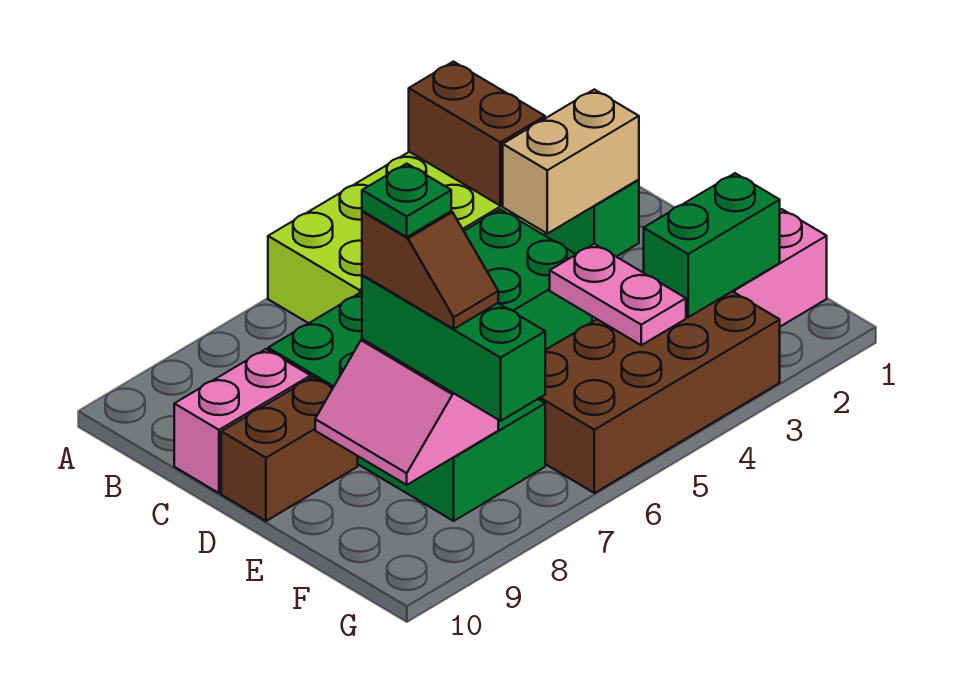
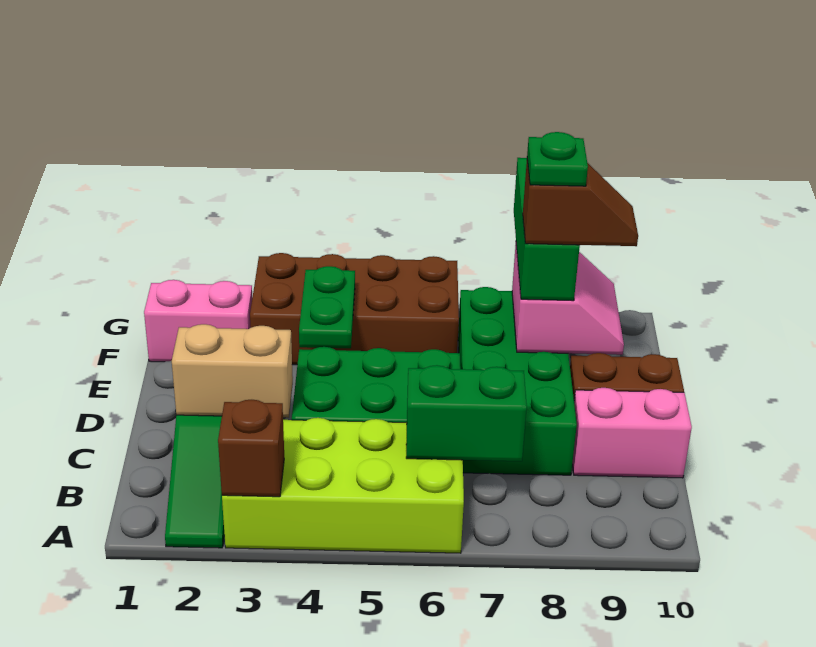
brown brick A3:B3 level 2 -> brown brick A3 level 2
pink plate E4:F4 level 2 -> green plate E4:F4 level 2
brown slope E8:F8 level 4 top E -> brown slope E8:E9 level 4 top 8
green brick F2:F3 level 2 -> green brick B6:B7 level 2

